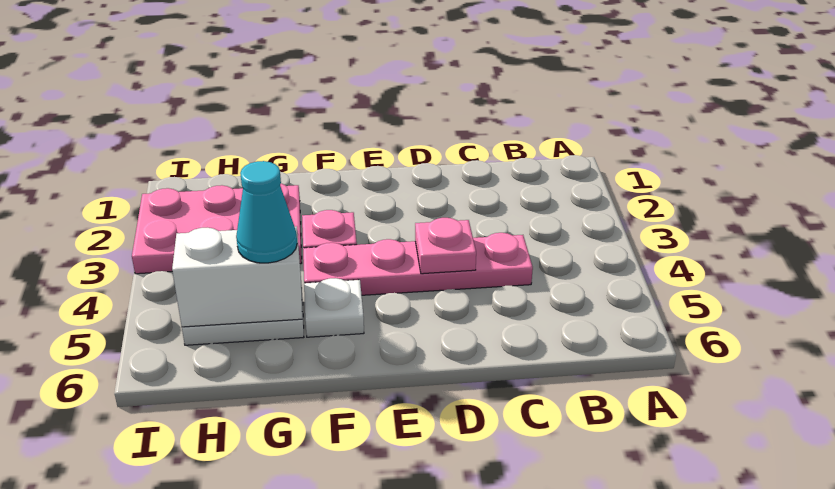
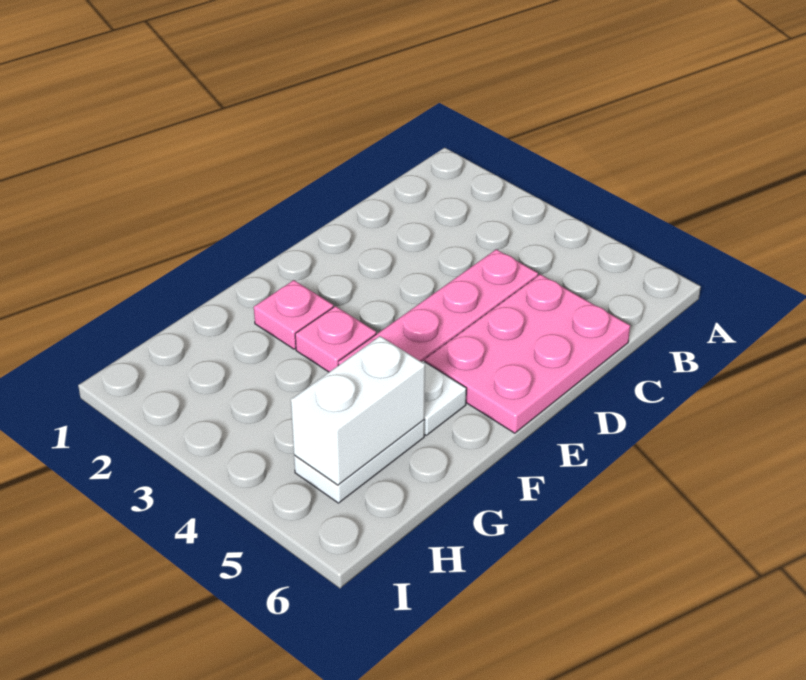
pink plate D4 level 2 -> pink plate F2 level 1
pink plate G2:I3 level 1 -> pink plate C5:E6 level 1
cyan cone G5 level 3 -> none

